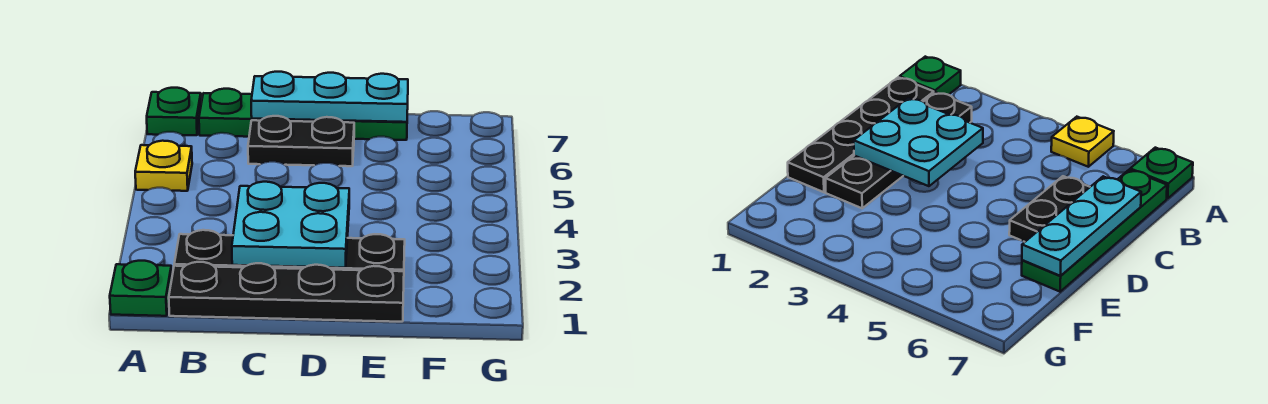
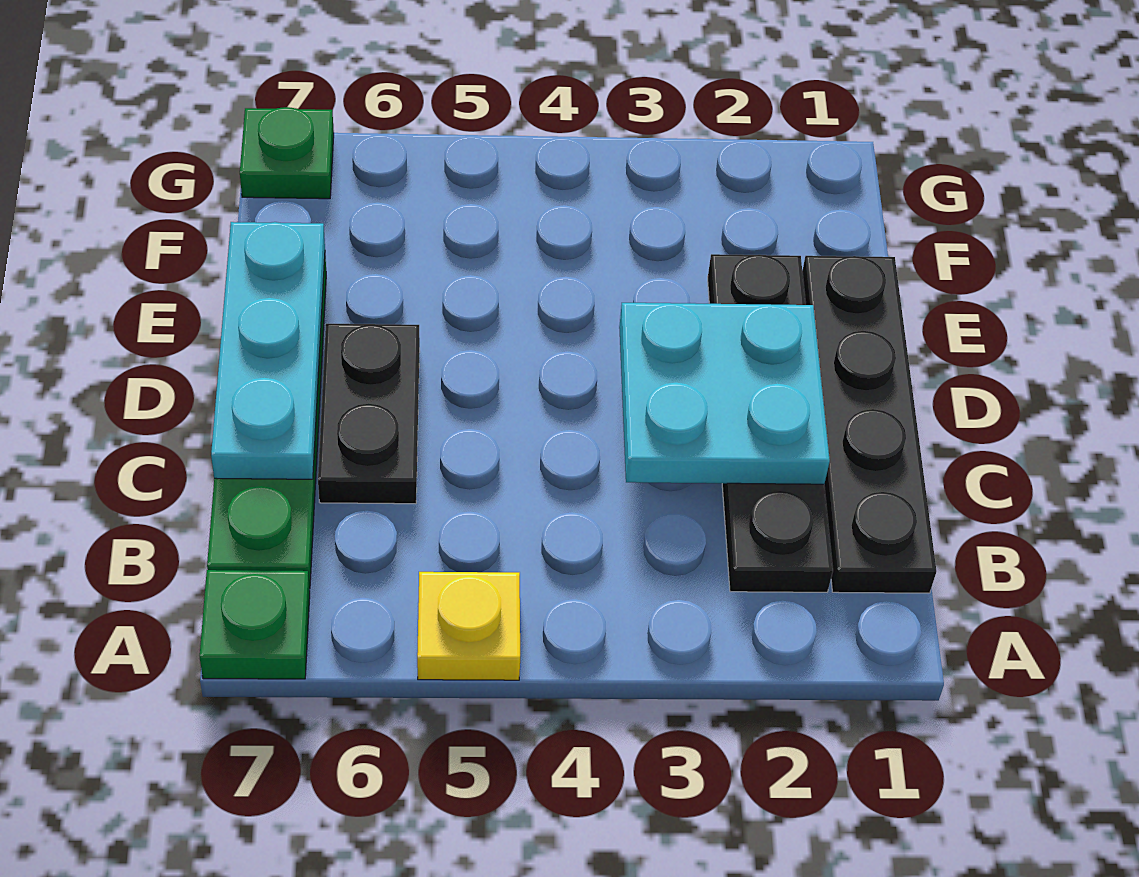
green plate A1 level 1 -> green plate G7 level 1

